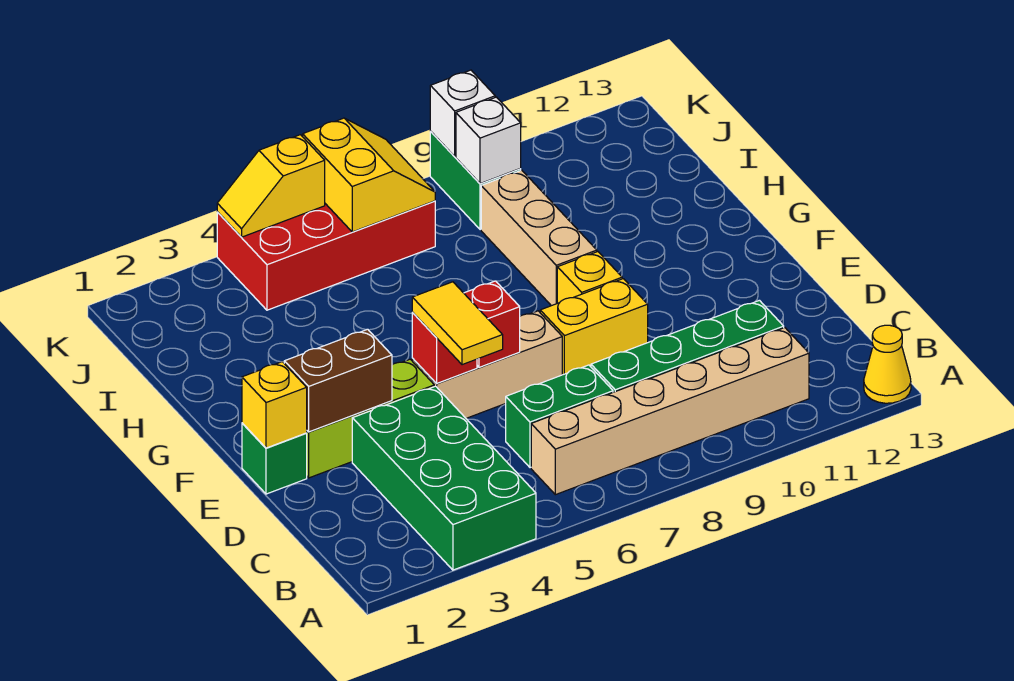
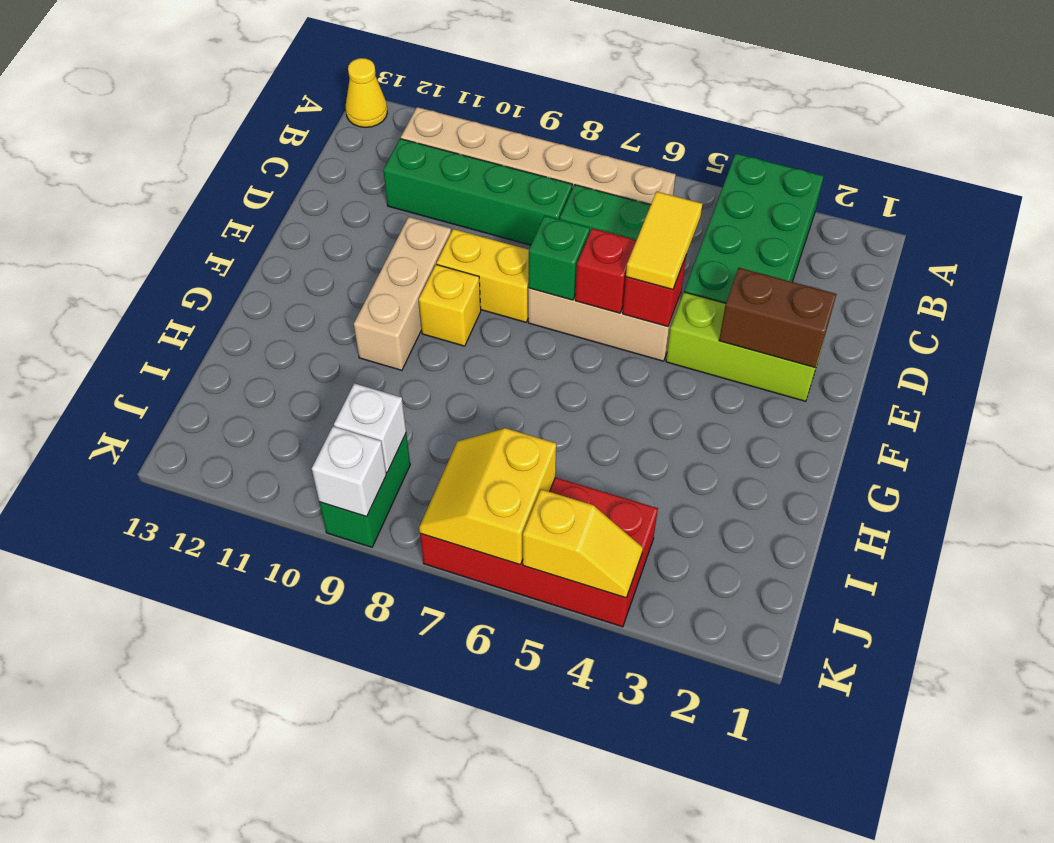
green brick E1 level 1 -> green brick E7 level 2
yellow brick E1 level 2 -> none
tan brick G9:I9 level 1 -> tan brick E10:G10 level 1

